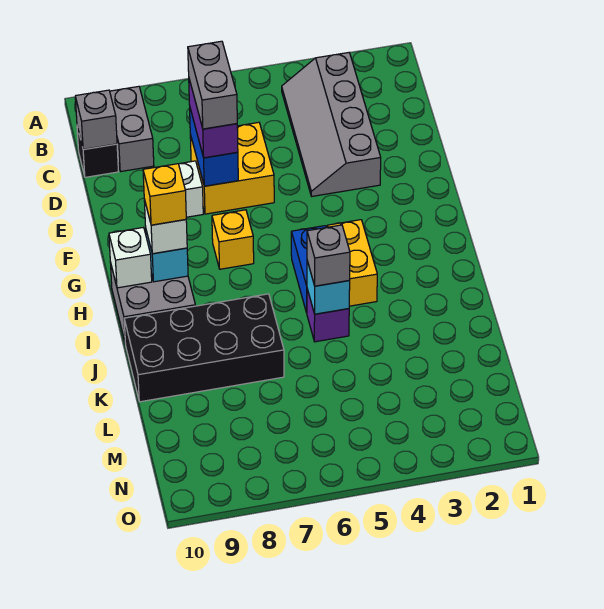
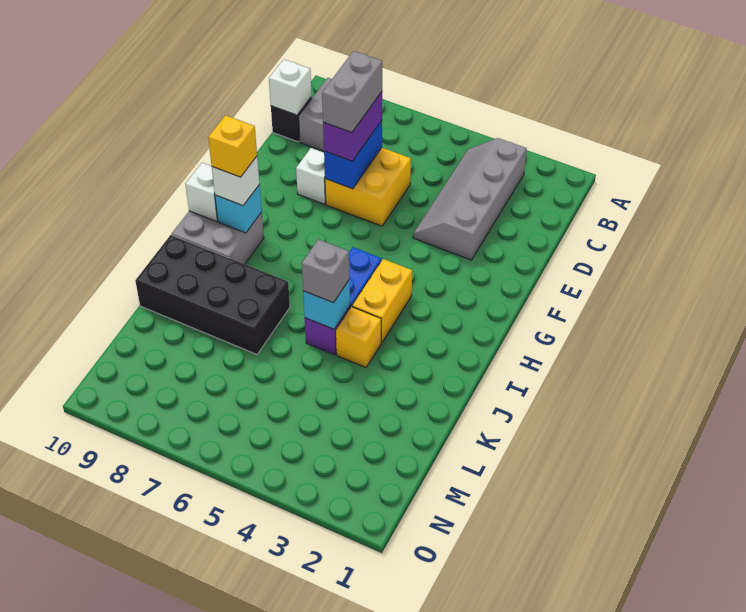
grey brick C10 level 2 -> white brick C10 level 2
yellow brick G7 level 1 -> yellow brick J4 level 1

